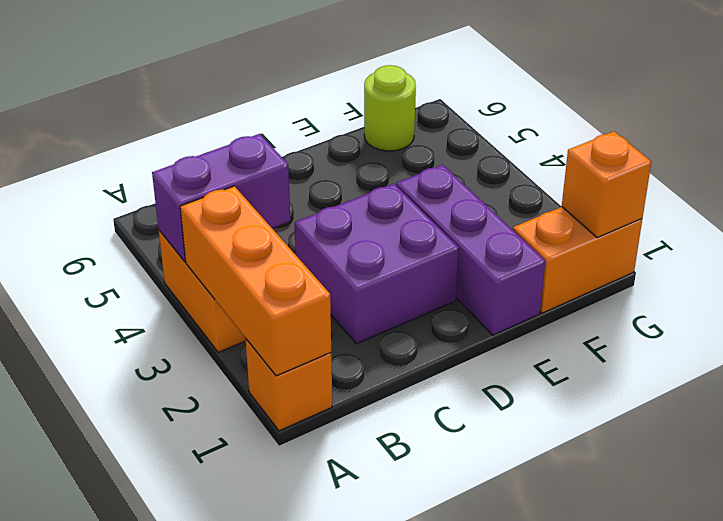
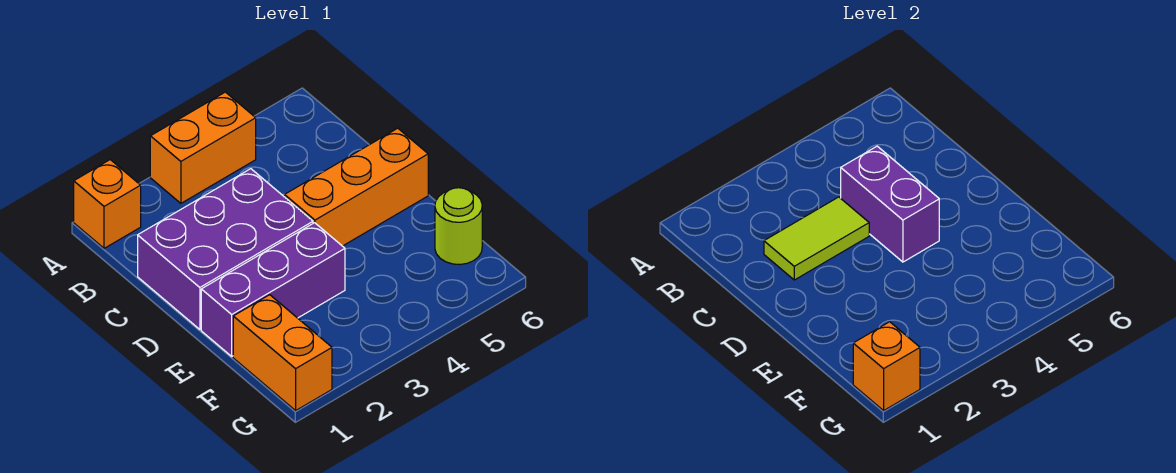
orange brick A1:A3 level 2 -> orange brick D4:D6 level 1
purple brick A4:B4 level 2 -> purple brick C4:D4 level 2
purple brick C2:D3 level 1 -> purple brick C1:D3 level 1
none -> lime tile C2:C3 level 2

